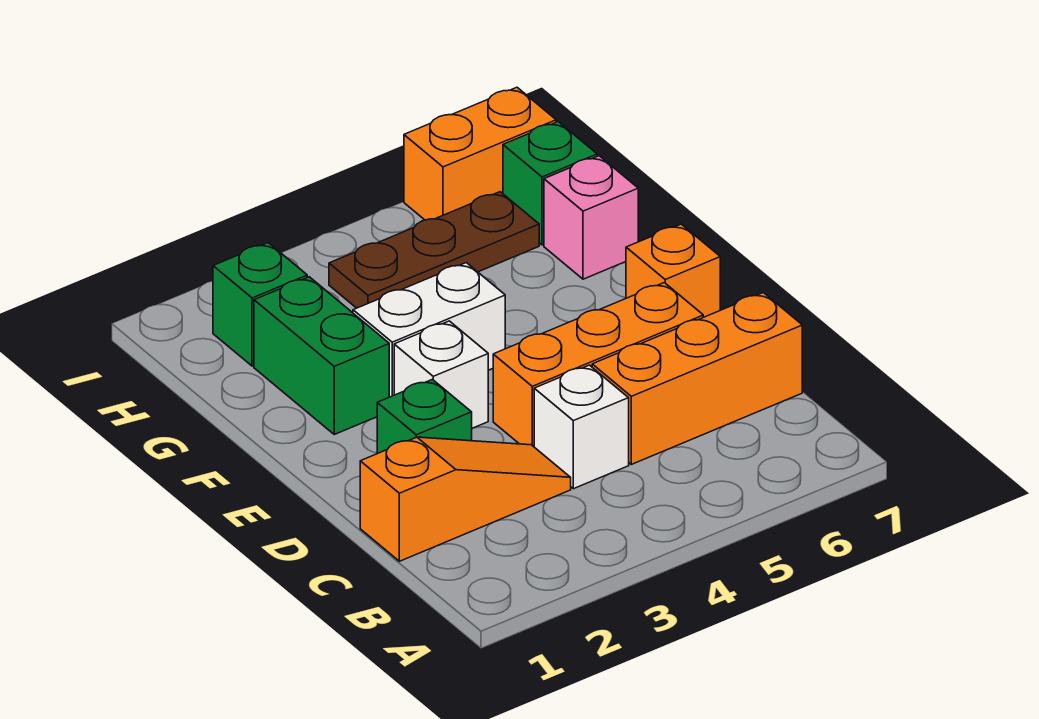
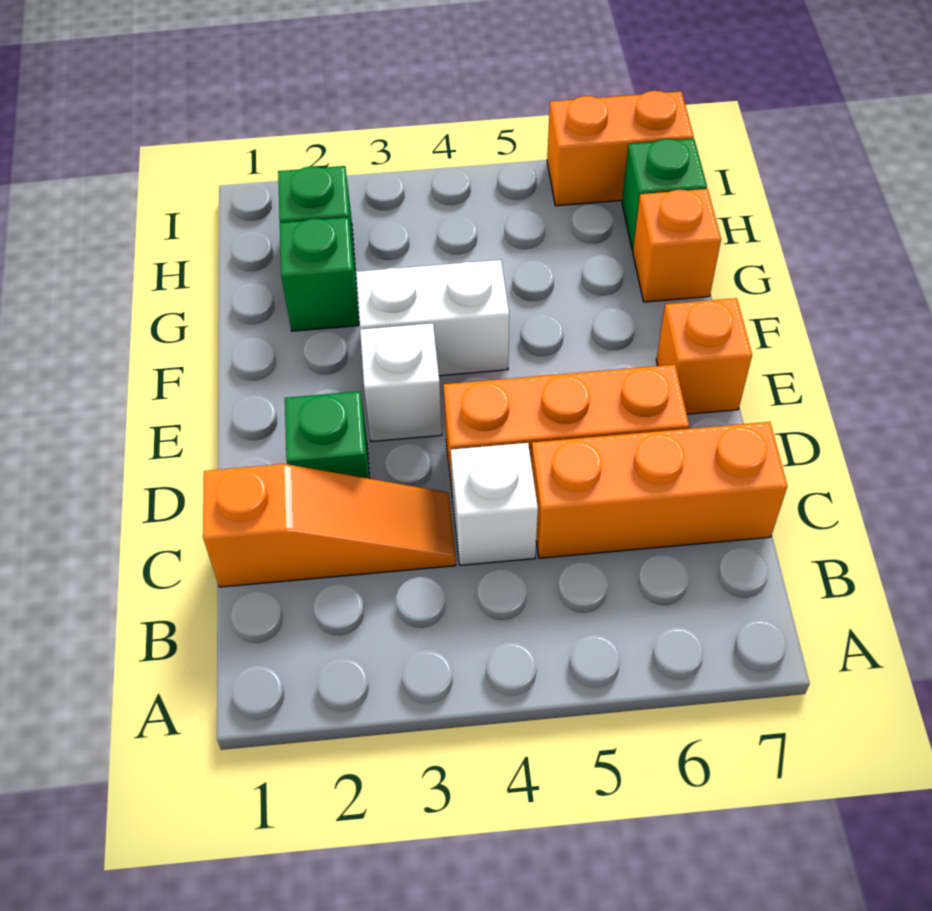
green brick F2:G2 level 1 -> green brick G2 level 1
pink brick G7 level 1 -> orange brick G7 level 1
brown plate H4:H6 level 1 -> none

